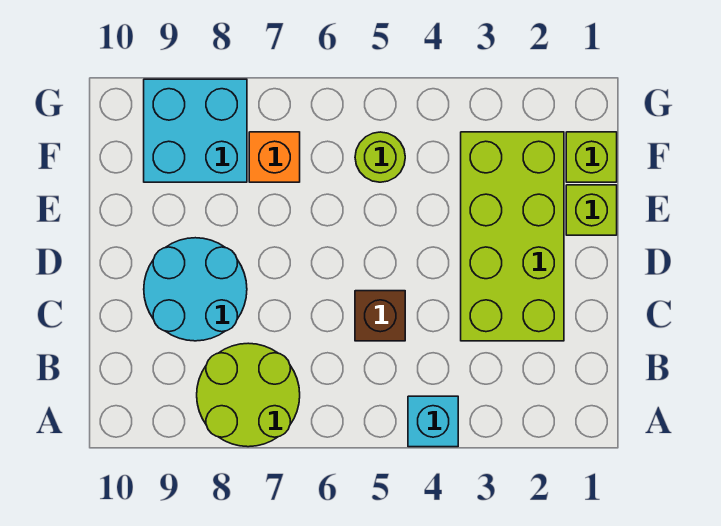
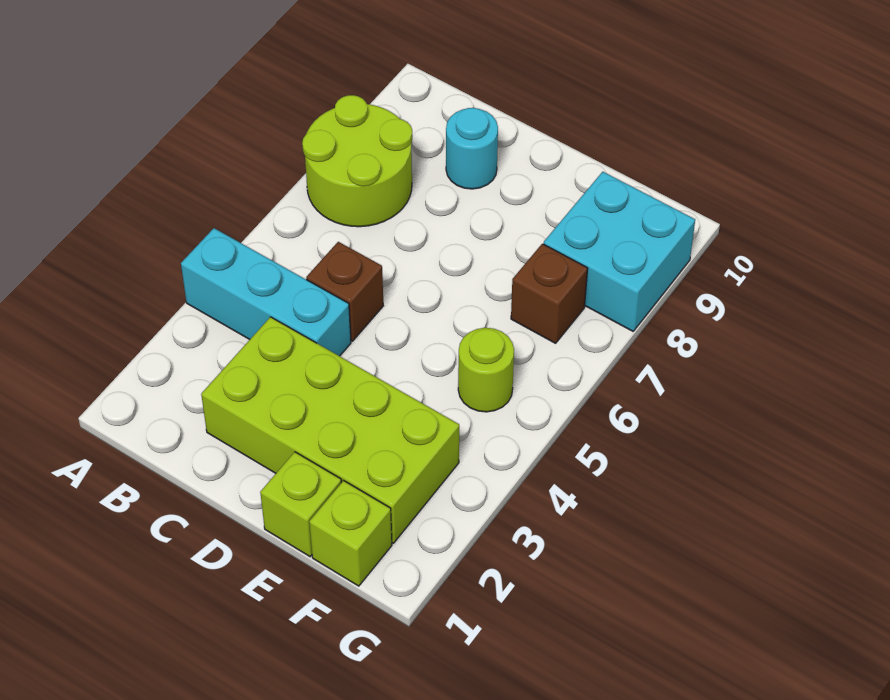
cyan brick A4 level 1 -> cyan brick A4:C4 level 1
cyan round brick C8:D9 level 1 -> cyan round brick C9 level 1
orange brick F7 level 1 -> brown brick F7 level 1

